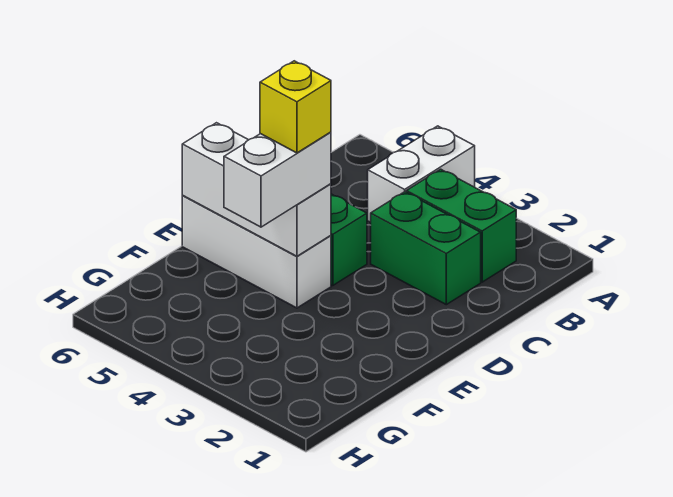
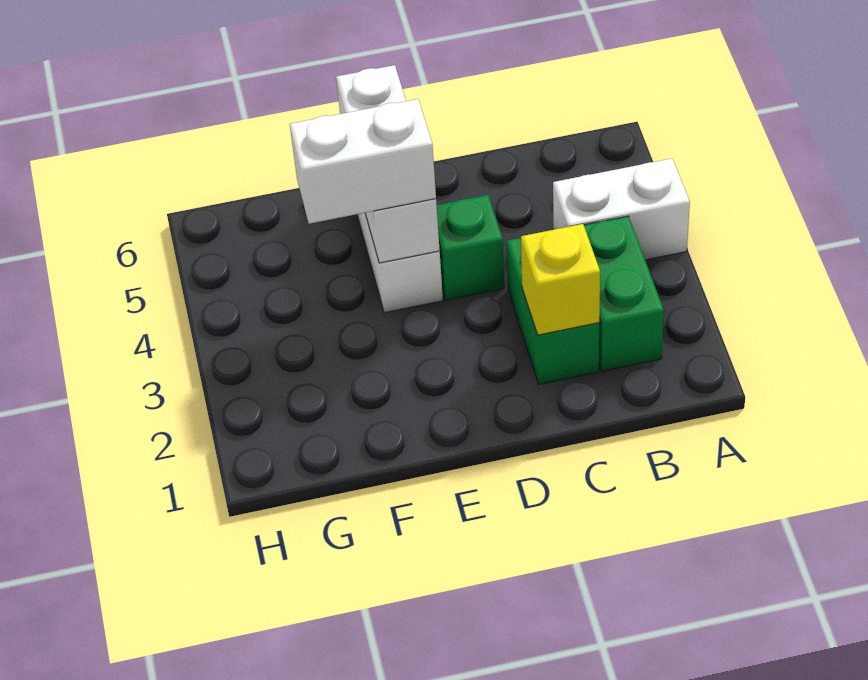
yellow brick E4 level 4 -> yellow brick C2 level 2

